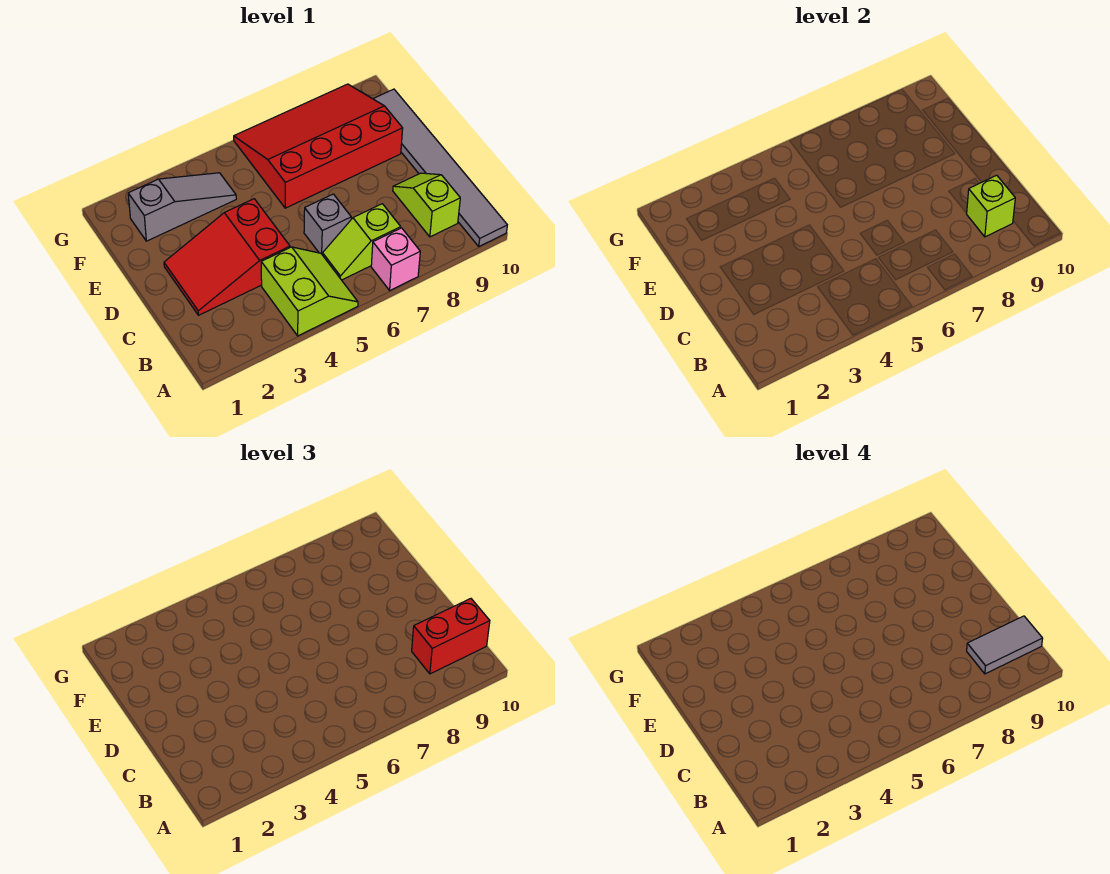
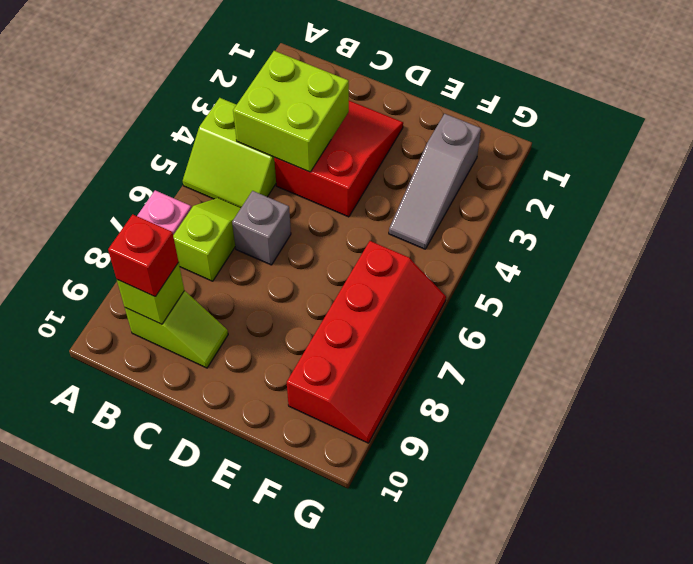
grey tile A10:F10 level 1 -> none
none -> lime brick B3:C4 level 2
red brick B9:B10 level 3 -> red brick B9 level 3
grey tile B9:B10 level 4 -> none
red slope E6:G9 level 1 top E -> red slope F6:G9 level 1 top F

